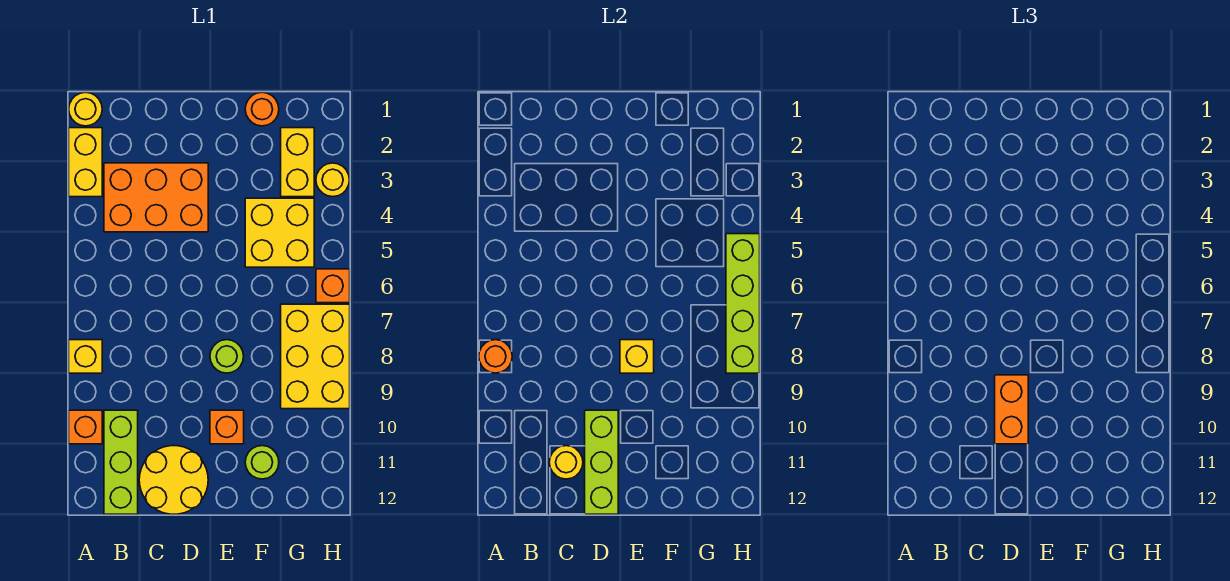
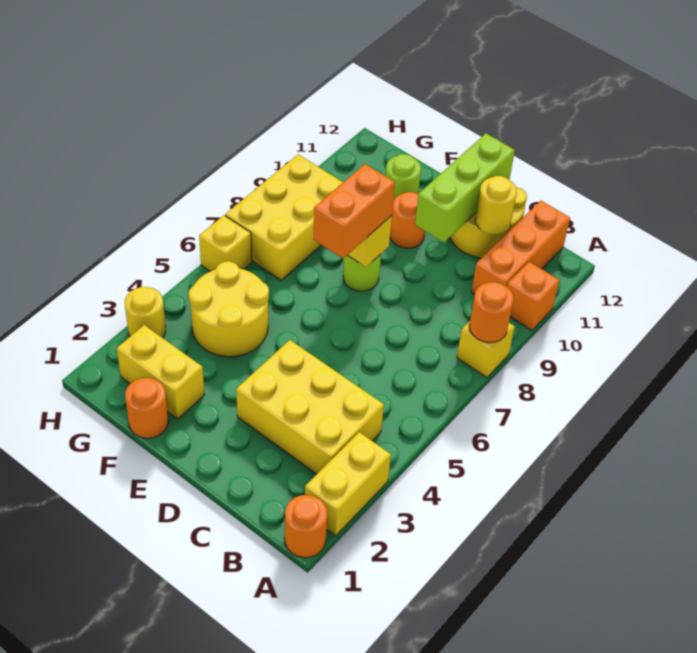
yellow round brick A1 level 1 -> orange round brick A1 level 1
orange brick B3:D4 level 1 -> yellow brick B3:D4 level 1
lime brick B10:B12 level 1 -> orange brick B10:B12 level 1
orange brick D9:D10 level 3 -> orange brick E7:E8 level 3
orange brick E10 level 1 -> orange round brick E10 level 1
yellow brick F4:G5 level 1 -> yellow round brick F4:G5 level 1
yellow brick G2:G3 level 1 -> yellow brick F2:G2 level 1
lime brick H5:H8 level 2 -> none
orange brick H6 level 1 -> yellow brick H6 level 1

